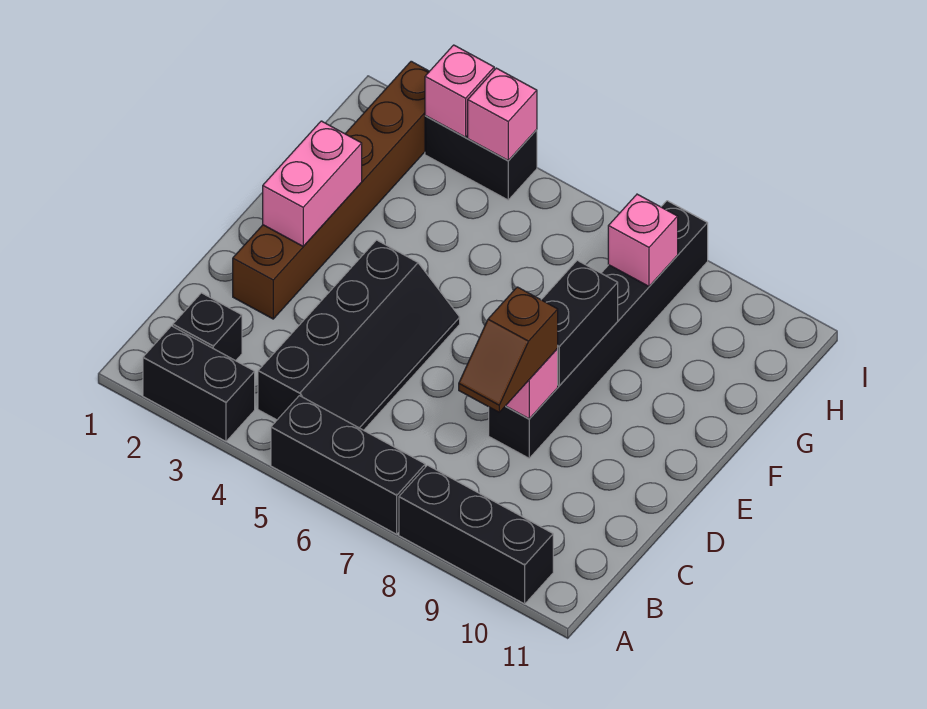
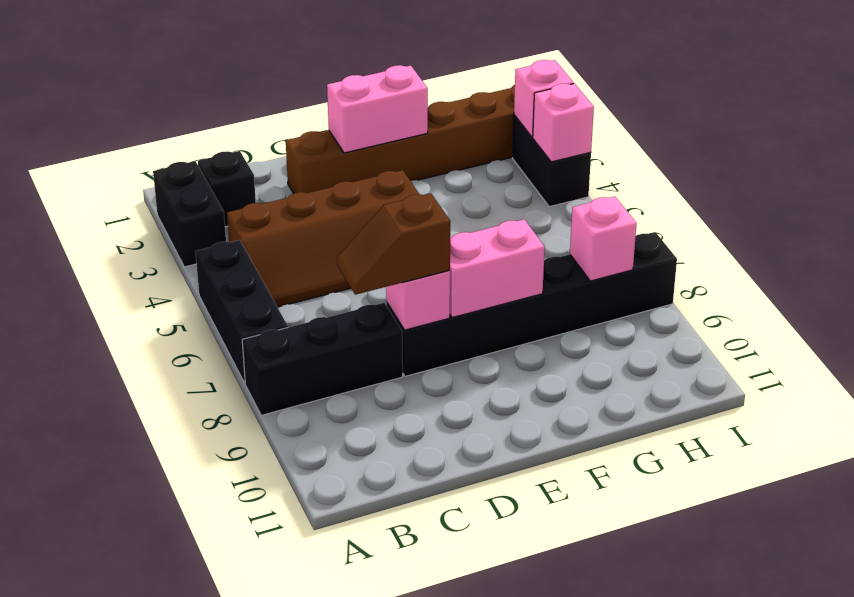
black brick A8:A10 level 1 -> black brick A8:C8 level 1
black slope B4:E5 level 1 top 4 -> brown slope B4:E5 level 1 top 4
black brick E8:F8 level 2 -> pink brick E8:F8 level 2

